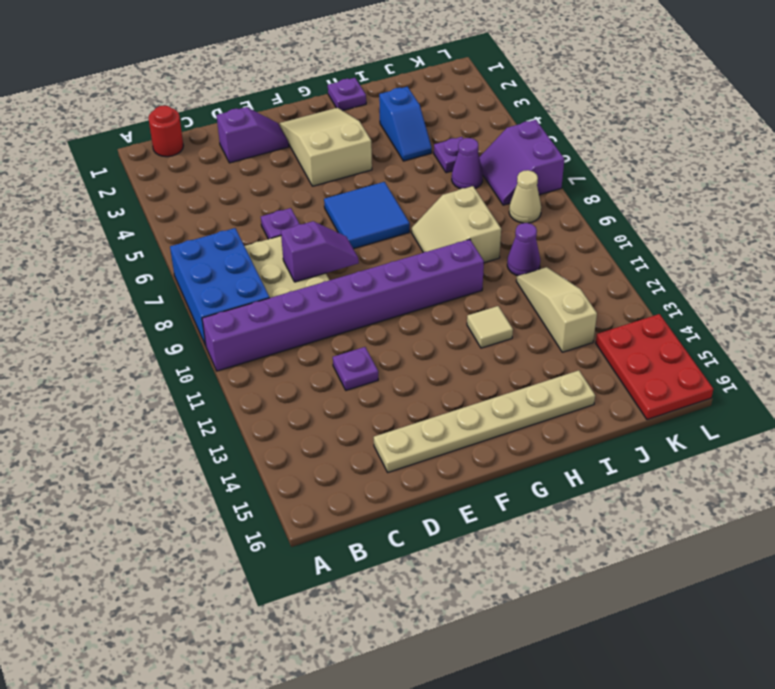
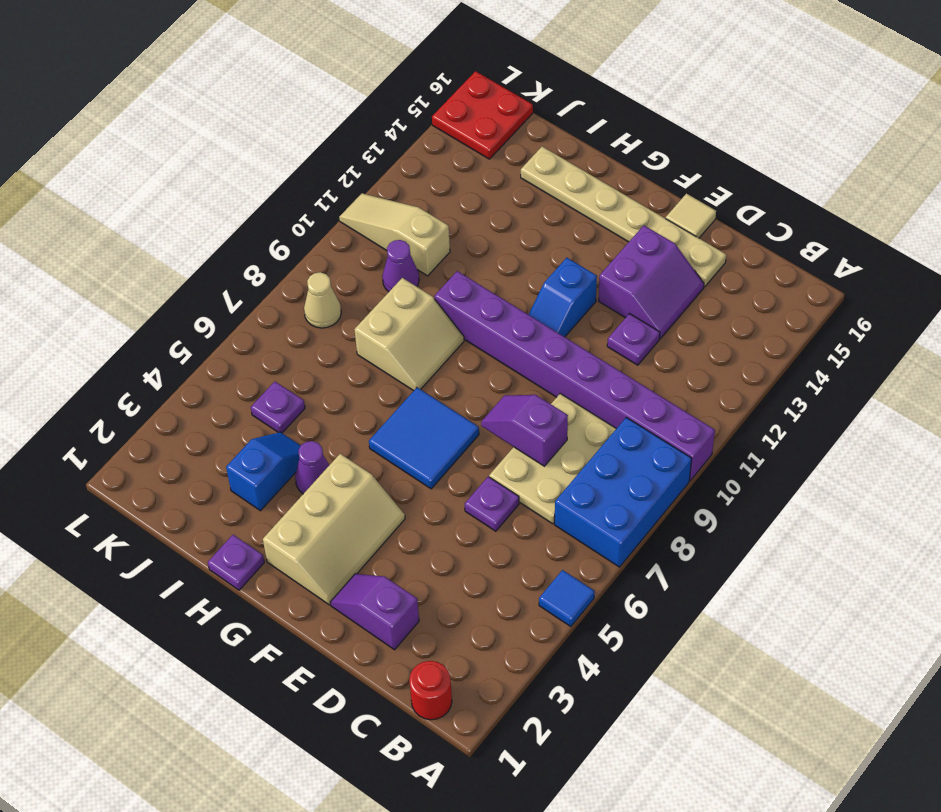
none -> blue tile A5 level 1
tan slope F2:G4 level 1 top 4 -> tan slope F2:G4 level 1 top G
none -> blue slope F11:F12 level 1 top 12
tan tile H12 level 1 -> tan tile E16 level 1
purple cone J6 level 1 -> purple cone H4 level 1
tan slope J11:J13 level 1 top 13 -> tan slope J11:L11 level 1 top J
purple slope K6:L7 level 1 top L -> purple slope D13:E14 level 1 top E
red plate K14:L16 level 1 -> red plate K15:L16 level 1

